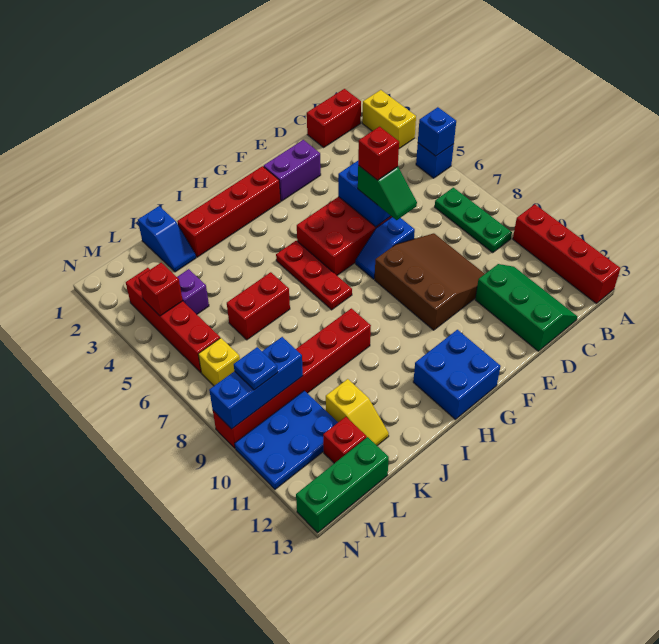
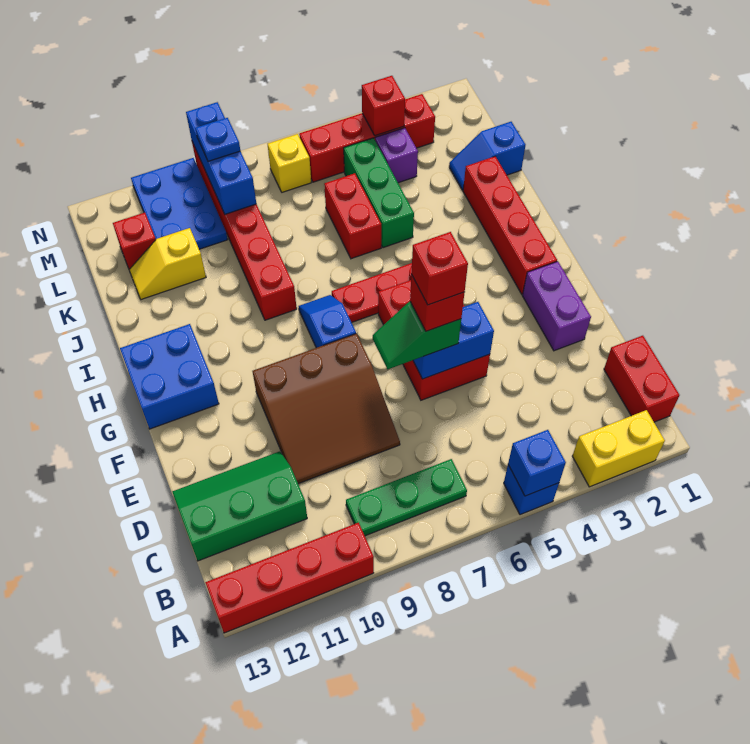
green slope C11:D13 level 1 top D -> green slope C11:D13 level 1 top C
none -> red brick E6 level 5
blue slope E7:F7 level 1 top E -> blue slope G8:H8 level 1 top G
green brick L13:N13 level 1 -> green brick J5:L5 level 1

